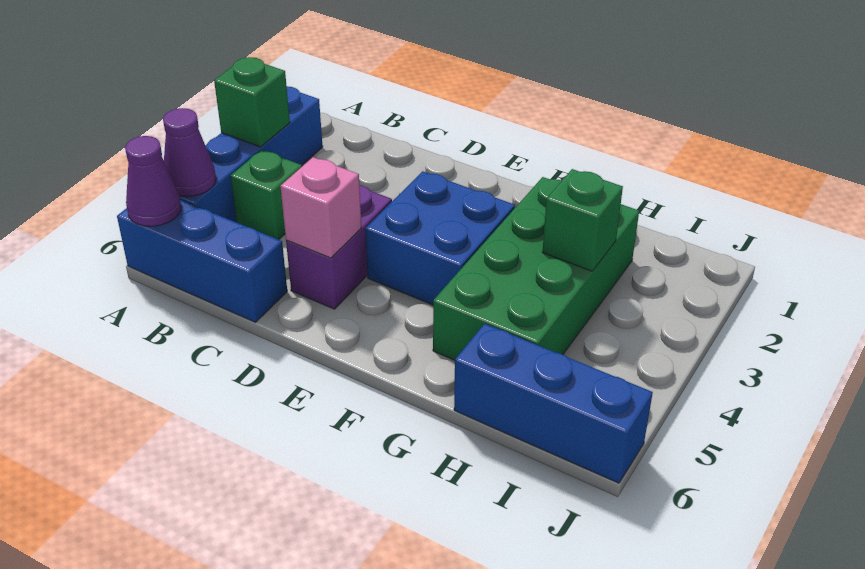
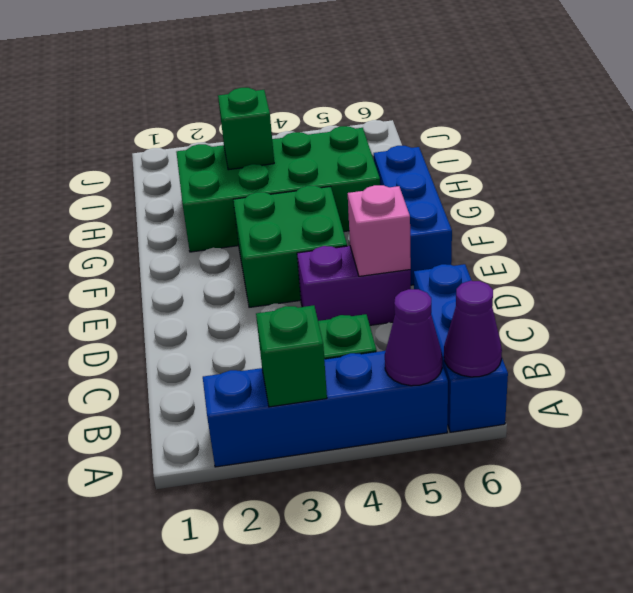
blue brick E3:F4 level 1 -> green brick E3:F4 level 1
blue brick H6:J6 level 1 -> blue brick E6:G6 level 1

